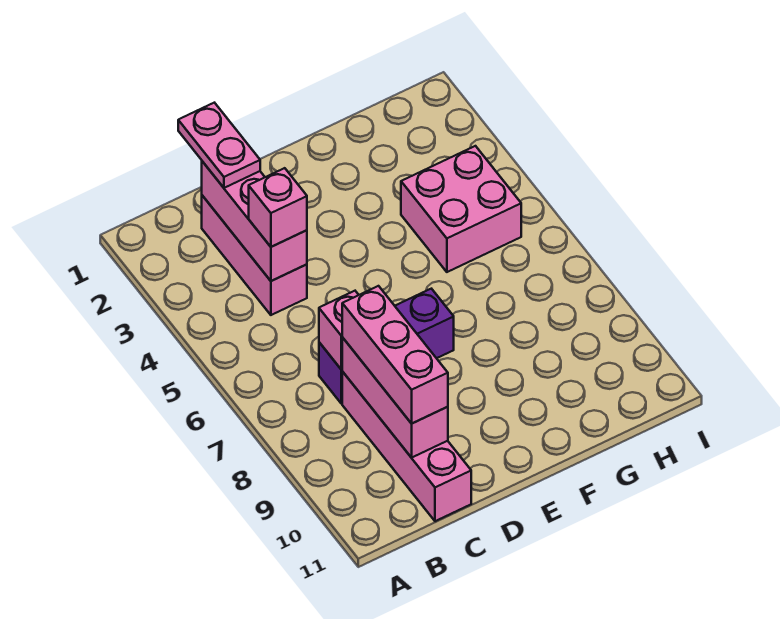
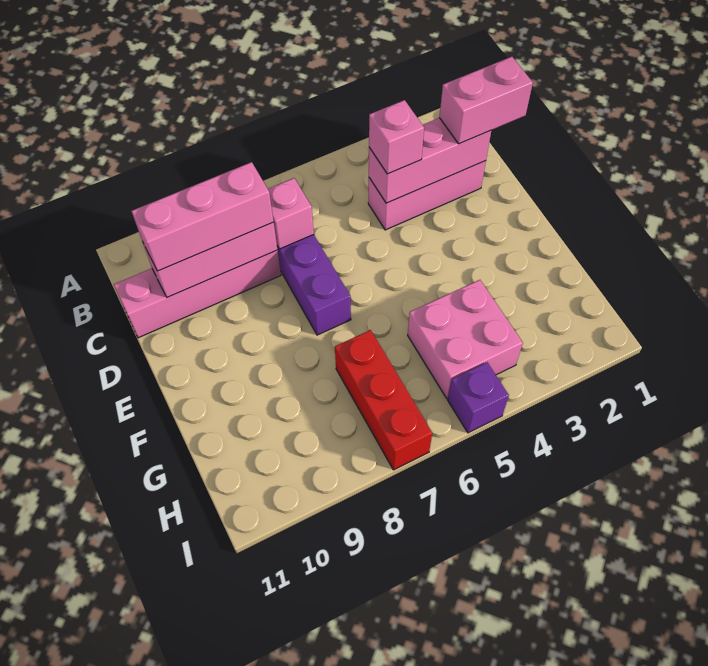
pink plate C1:C2 level 3 -> pink brick C1:C2 level 3
none -> red brick G7:I7 level 1
none -> purple brick I5 level 1

